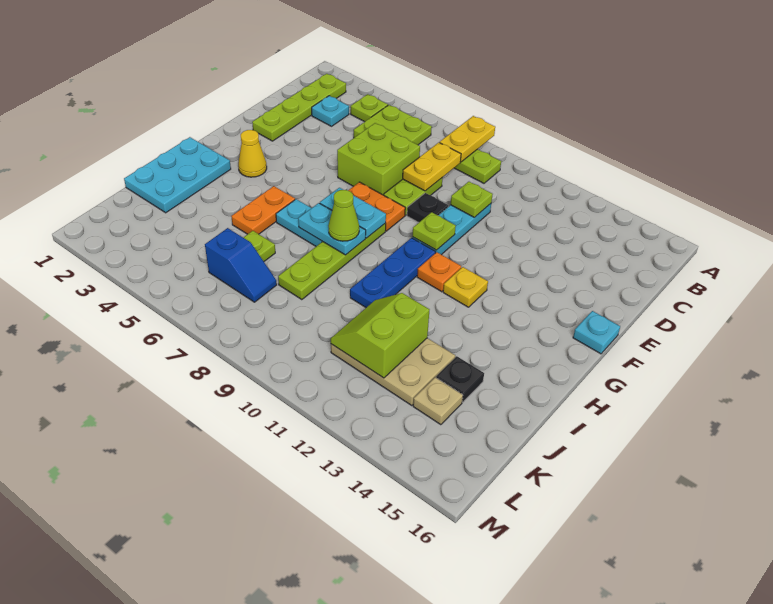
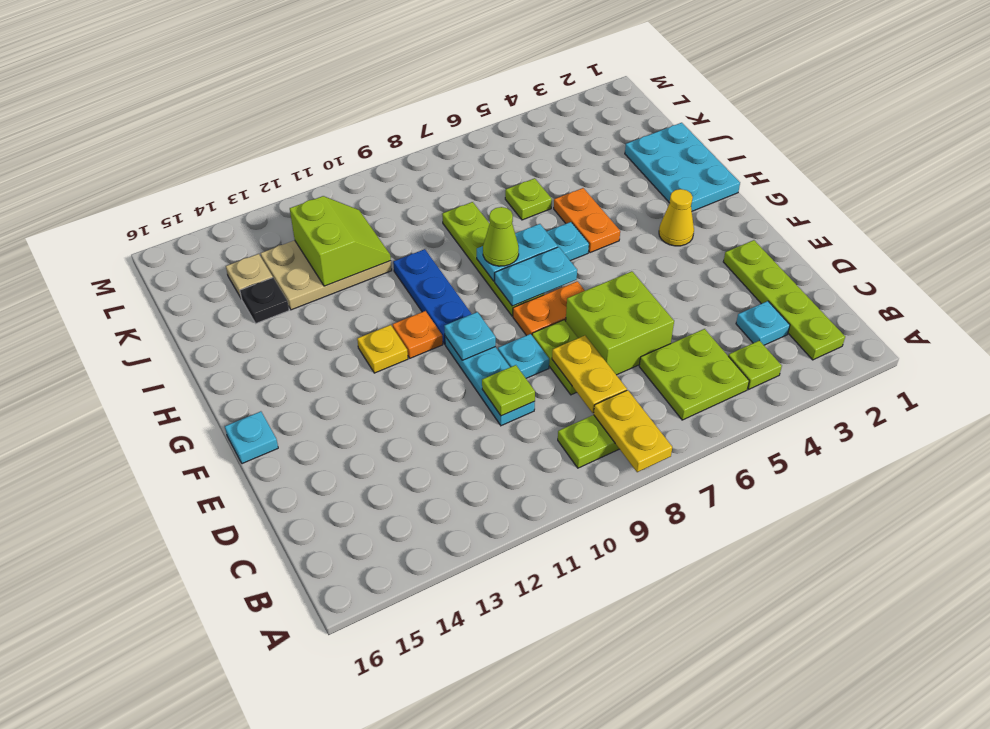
black plate E9 level 1 -> cyan plate E9 level 1
lime plate F10 level 2 -> cyan plate F10 level 2
blue slope K6:K7 level 1 top 6 -> none

